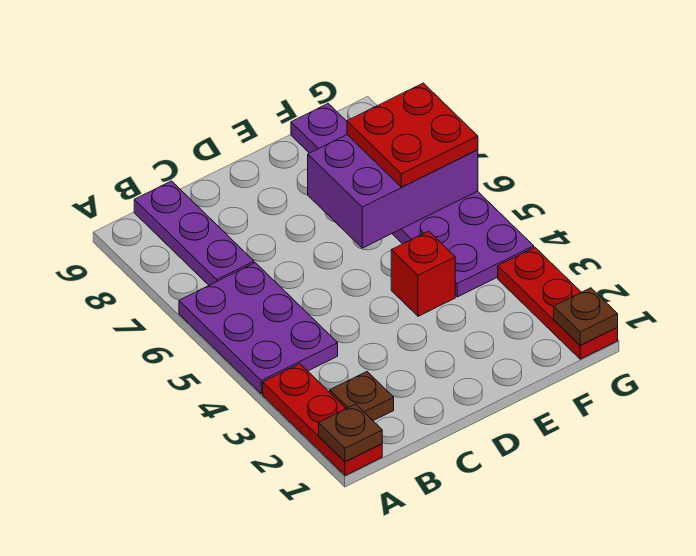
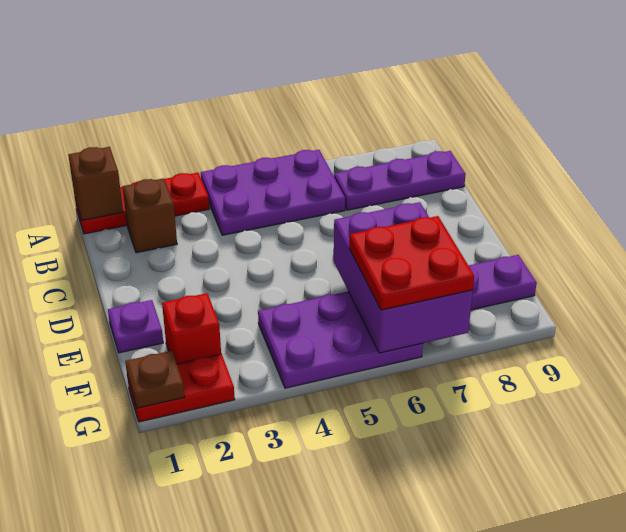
brown plate A1 level 2 -> brown brick A1 level 2
brown plate B2 level 1 -> brown brick B2 level 1
none -> purple plate E1 level 1
red brick E4 level 1 -> red brick F2 level 1
red plate G1:G3 level 1 -> red plate G1:G2 level 1

